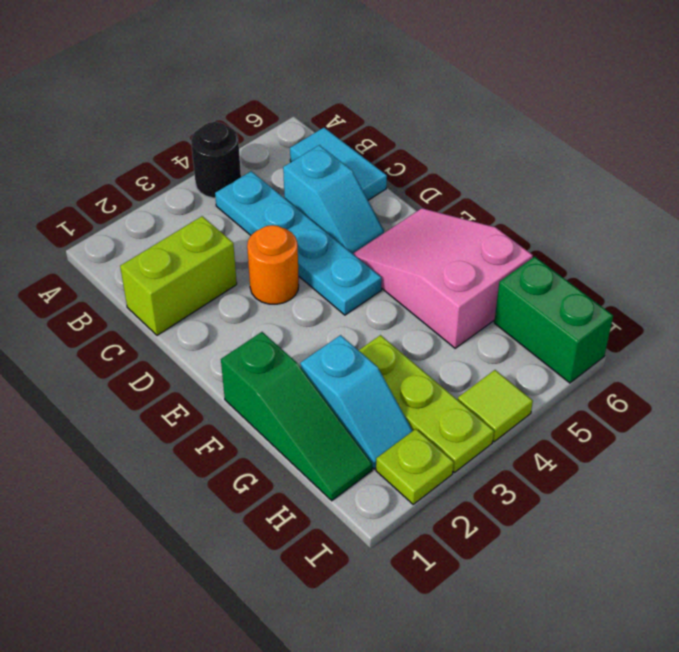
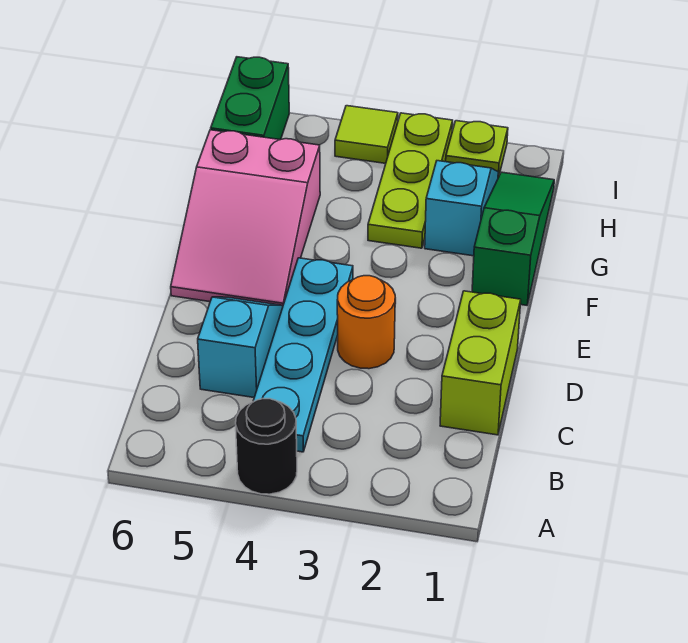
cyan tile B6:C6 level 1 -> none
lime brick C1:C2 level 1 -> lime brick C1:D1 level 1

